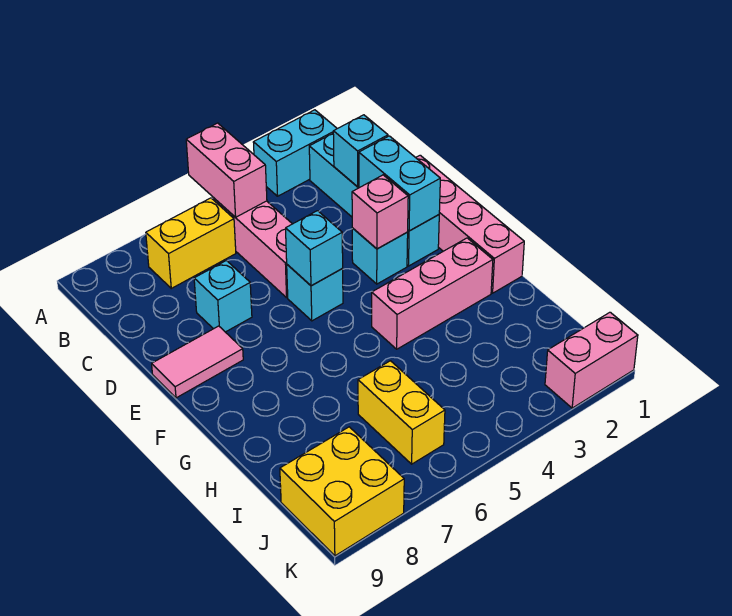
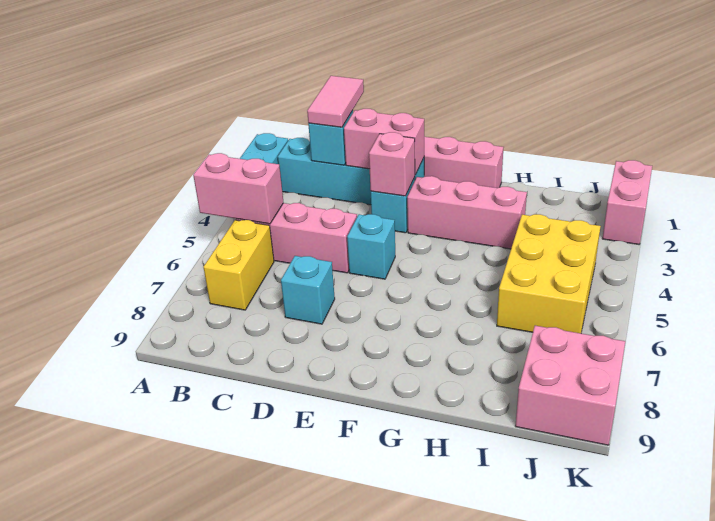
cyan brick D2:E2 level 2 -> pink brick D2:E2 level 2
cyan brick E5 level 2 -> none
pink tile E8:E9 level 1 -> pink tile C1:C2 level 3
pink brick G2:G4 level 1 -> pink brick F3:H3 level 1
yellow brick I6:J6 level 1 -> yellow brick I4:J6 level 1
yellow brick J8:K9 level 1 -> pink brick J8:K9 level 1

